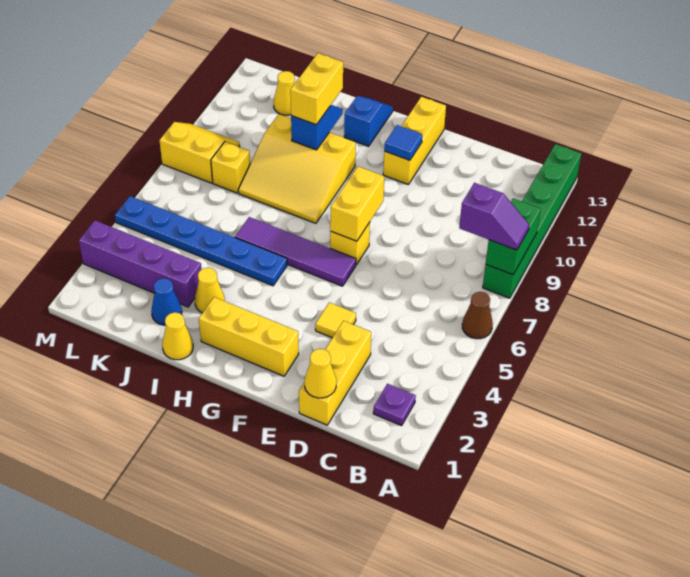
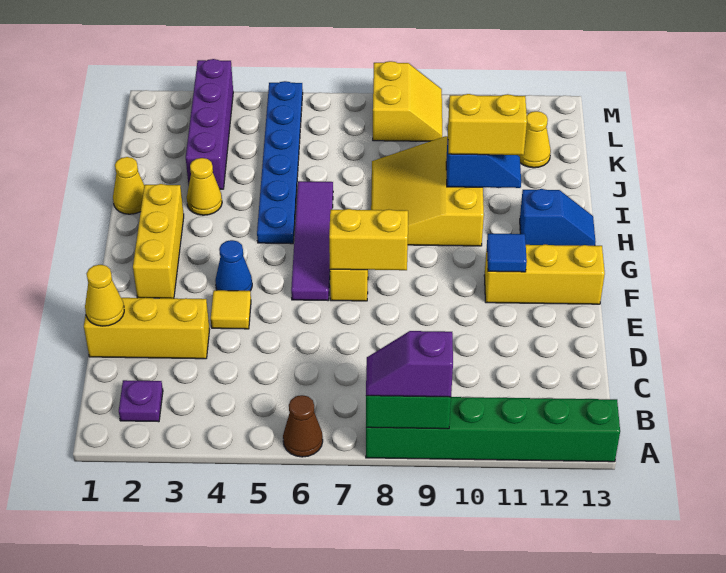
purple slope A8:B8 level 3 top B -> purple slope A8:A9 level 3 top 9
blue cone J2 level 1 -> blue cone F4 level 1
yellow brick K8 level 1 -> none

